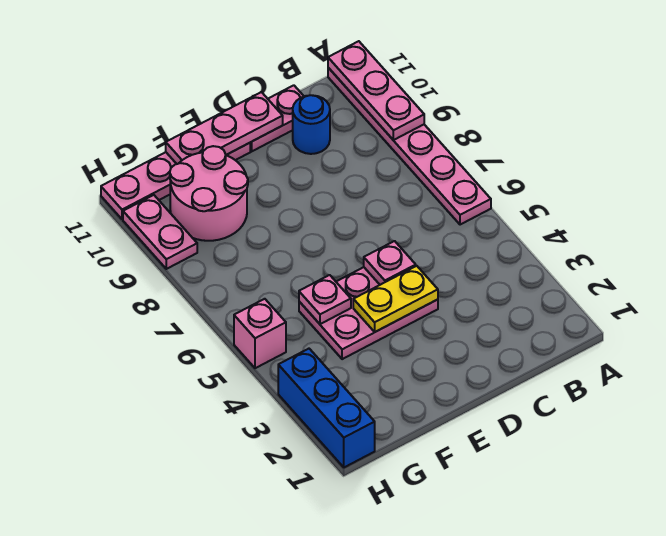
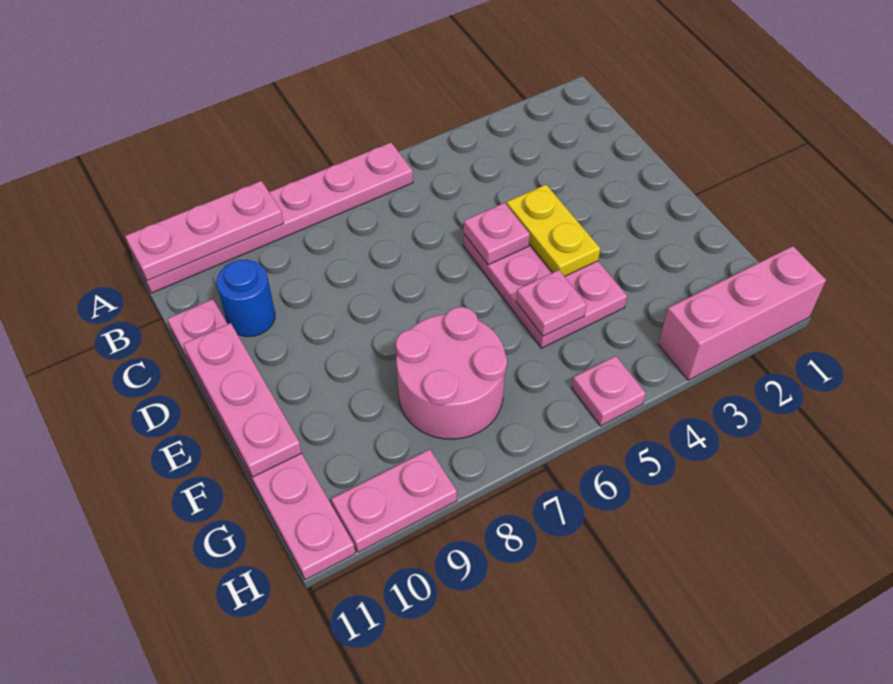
pink round brick F9:G10 level 1 -> pink round brick F7:G8 level 1
blue brick H1:H3 level 1 -> pink brick H1:H3 level 1
pink brick H5 level 1 -> pink plate H5 level 1

